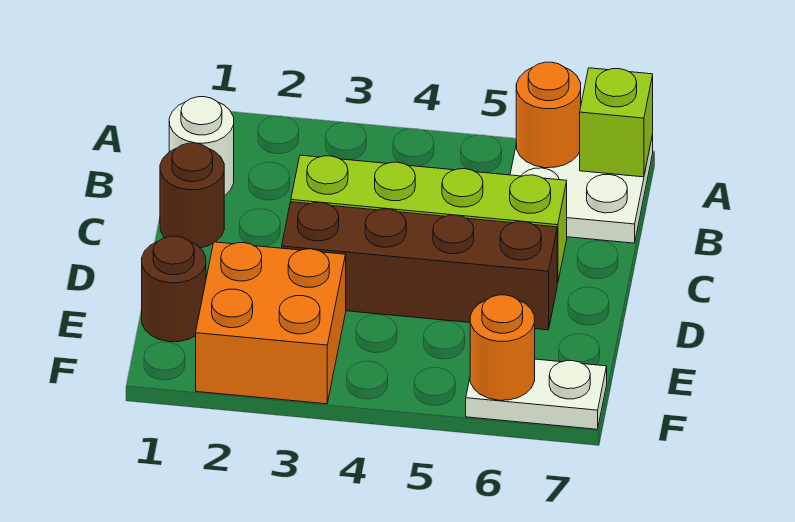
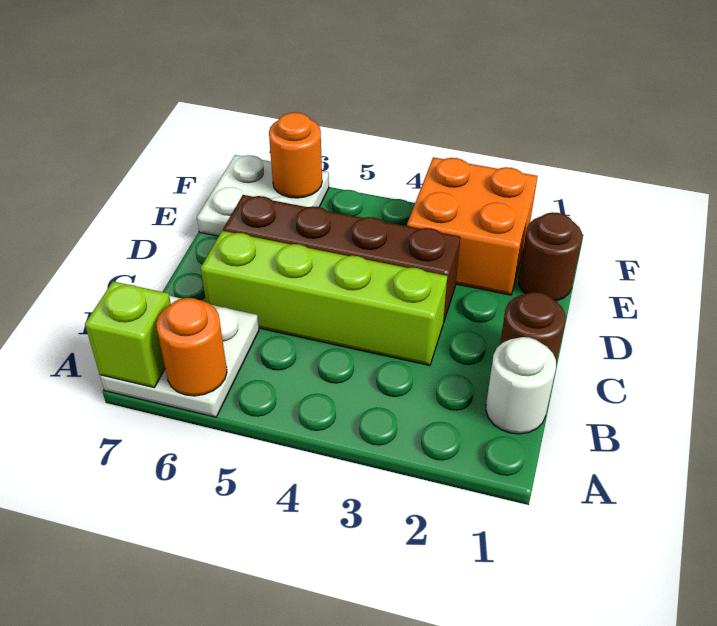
white plate F6:F7 level 1 -> white plate E6:F7 level 1

